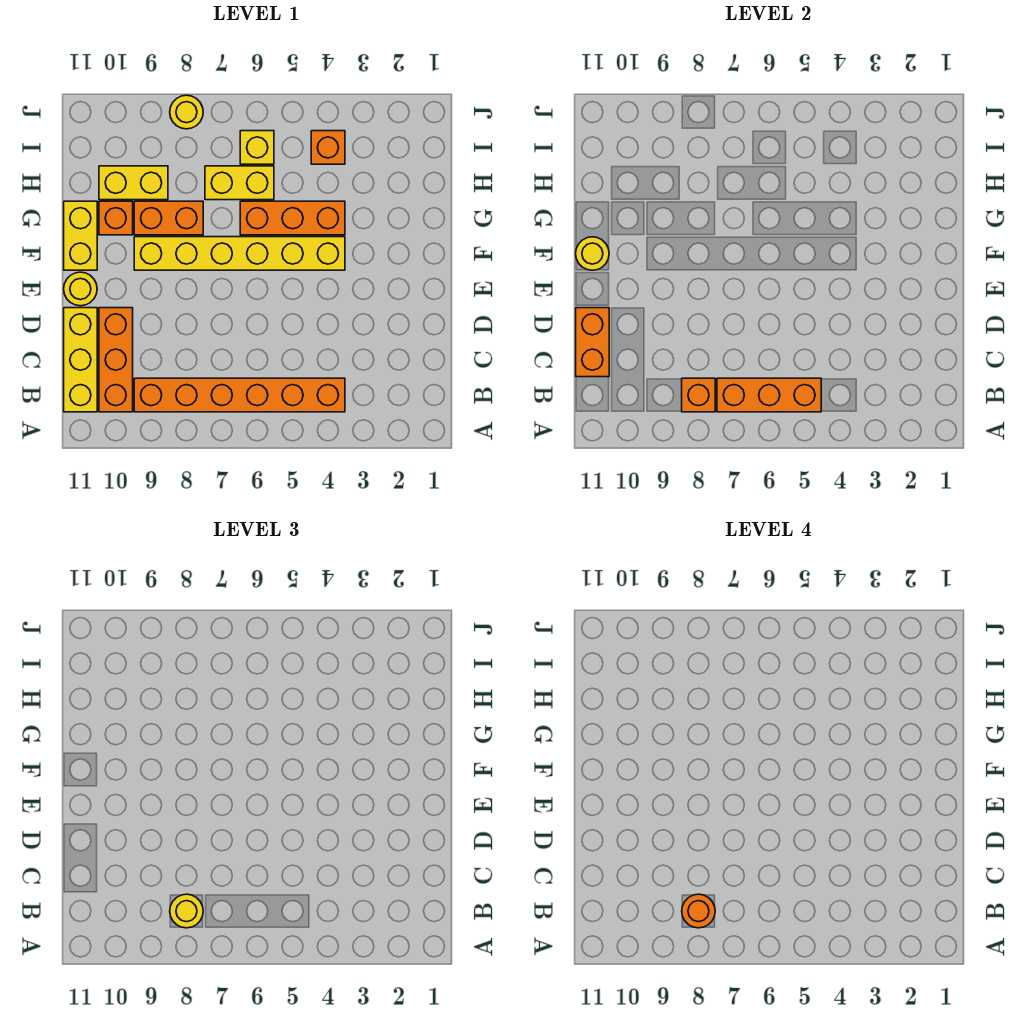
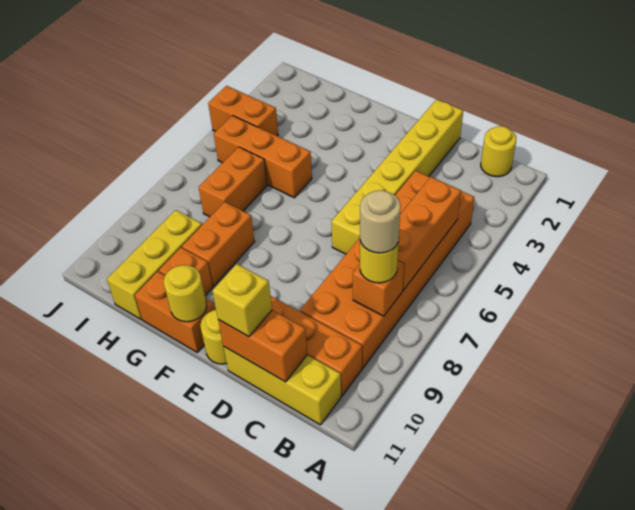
orange brick B4:B9 level 1 -> orange brick B4:C9 level 1
orange round brick B8 level 4 -> tan round brick B8 level 4
yellow brick F4:F9 level 1 -> yellow brick D1:D6 level 1
yellow brick F11:G11 level 1 -> orange brick F11:G11 level 1
orange brick G4:G6 level 1 -> orange brick G5:I5 level 1
yellow brick H6:H7 level 1 -> orange brick H6:H7 level 1
yellow brick H9:H10 level 1 -> yellow brick H9:H11 level 1
orange brick I4 level 1 -> orange brick I4:J4 level 1
yellow brick I6 level 1 -> yellow brick D11 level 3
yellow round brick J8 level 1 -> yellow round brick B1 level 1

